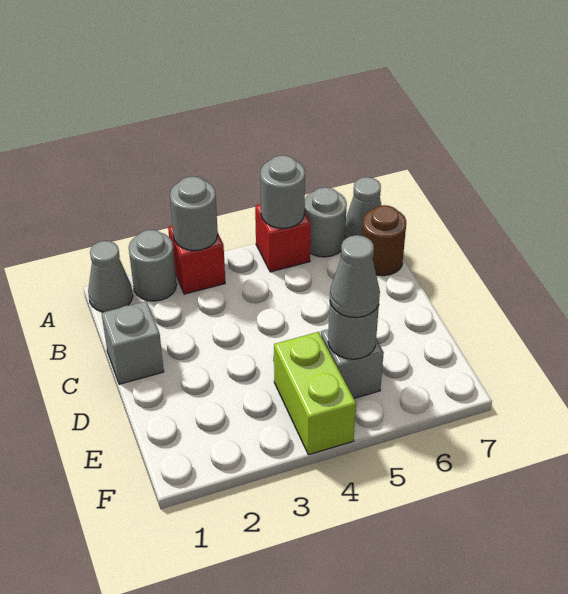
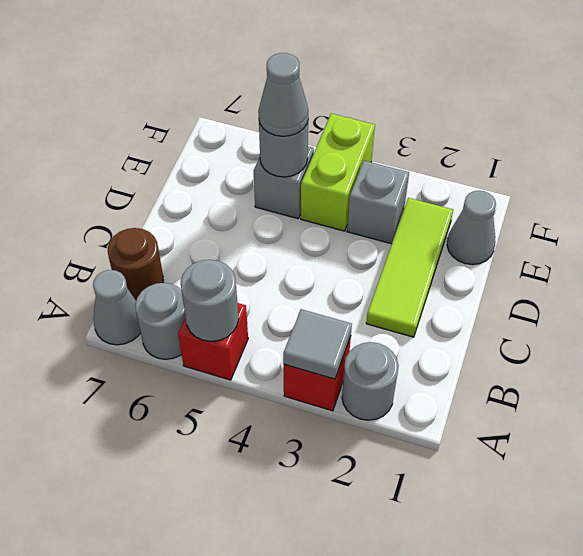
grey cone A1 level 1 -> grey cone E1 level 1
grey round brick A3 level 2 -> grey tile A3 level 2
grey brick C1 level 1 -> grey brick E3 level 1
none -> lime tile C2:E2 level 1

